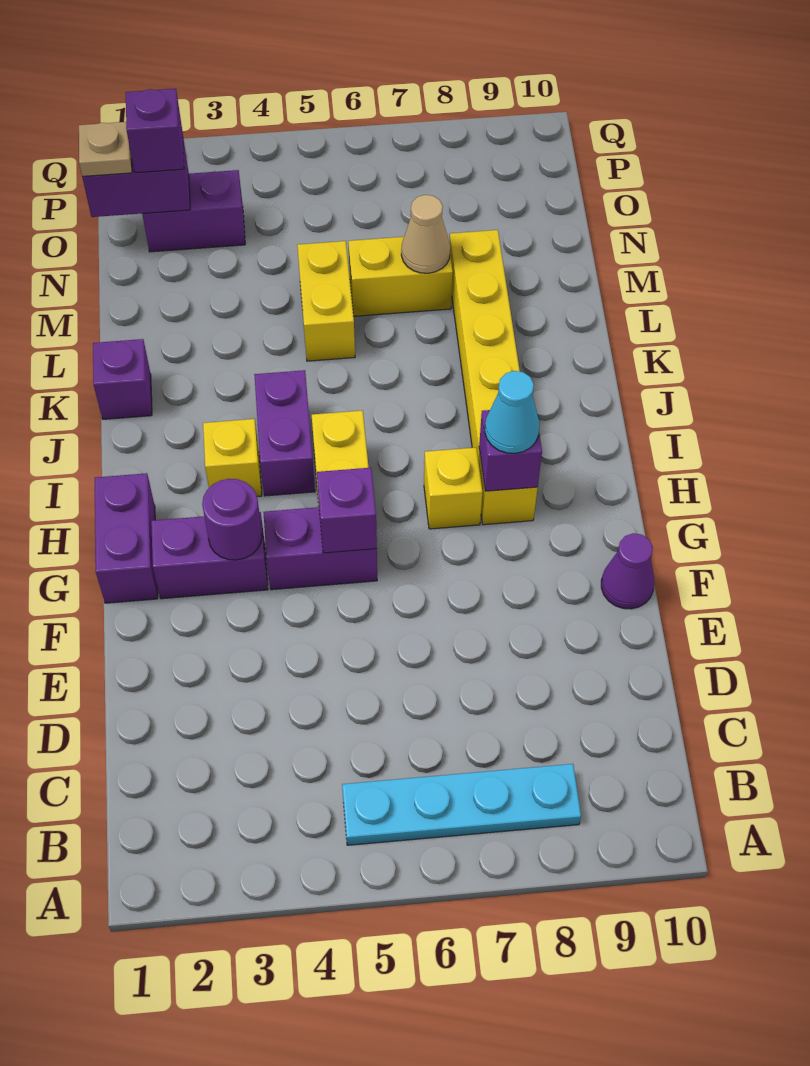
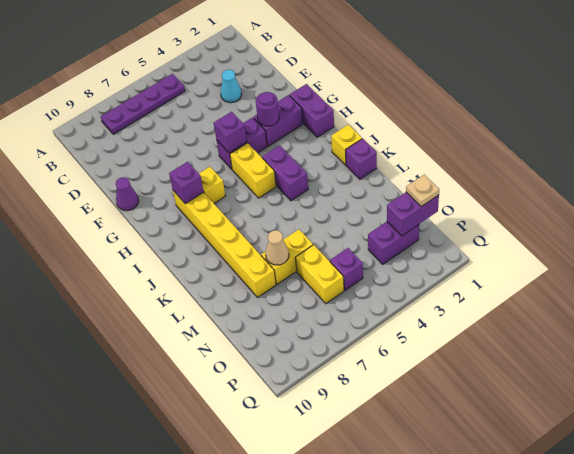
cyan plate B5:B8 level 1 -> purple plate B5:B8 level 1
cyan cone H8 level 3 -> cyan cone D3 level 1
yellow brick I3 level 1 -> yellow brick J1 level 1
yellow brick L5:M5 level 1 -> yellow brick N6:O6 level 1
purple brick O2 level 3 -> purple brick O5 level 1

